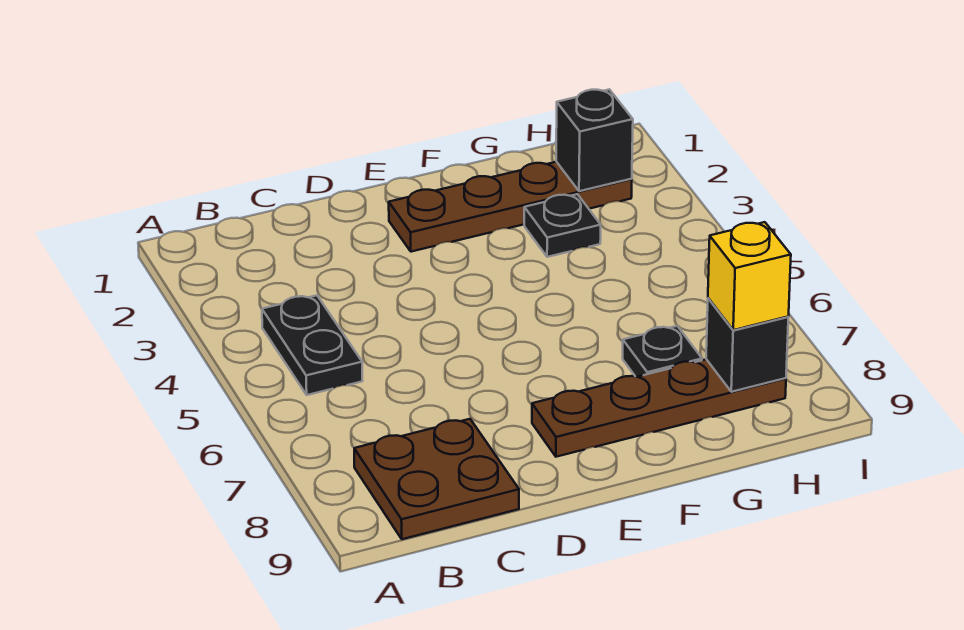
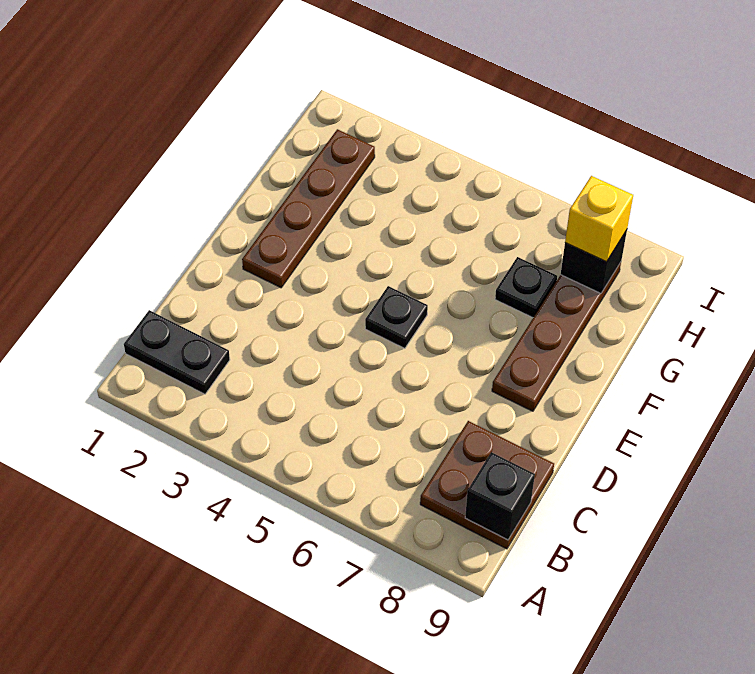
black plate B4:B5 level 1 -> black plate B1:B2 level 1
black plate G3 level 1 -> black plate E5 level 1
black brick H2 level 2 -> black brick B9 level 2

